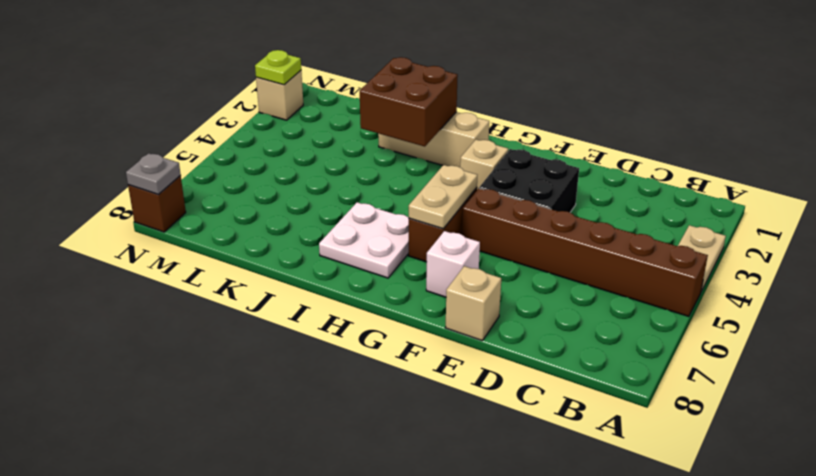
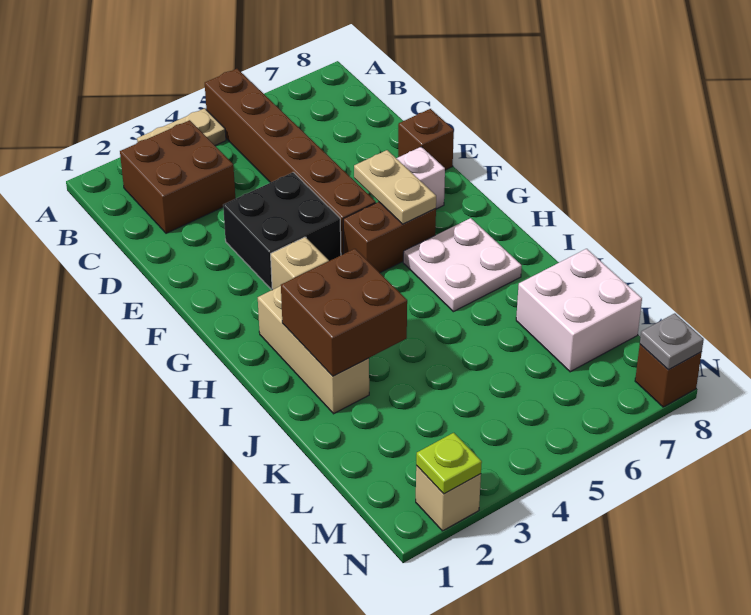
none -> brown brick B2:C3 level 1
tan brick E8 level 1 -> brown brick E8 level 1
tan plate G5:G6 level 2 -> tan plate F6:G6 level 2
none -> white brick K7:L8 level 1

